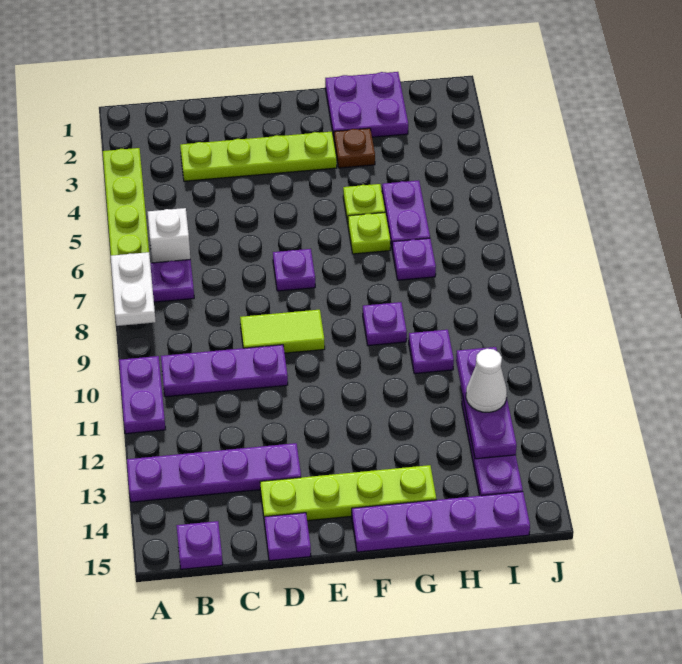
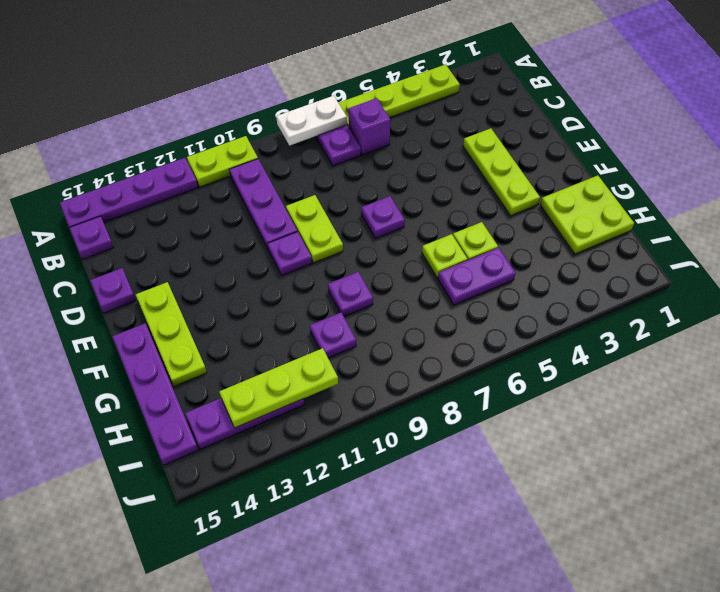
purple plate A10:A11 level 1 -> lime plate A10:A11 level 1
purple plate A13:D13 level 1 -> purple plate A12:A15 level 1
white brick B6 level 1 -> purple brick B6 level 1
lime plate C3:F3 level 1 -> lime plate D3:F3 level 1
lime tile D9:E9 level 1 -> lime plate D9:E9 level 1
lime plate D14:G14 level 1 -> lime plate E14:G14 level 1
purple plate G1:H2 level 1 -> lime plate G1:H2 level 1
brown plate G3 level 1 -> none
purple plate H7 level 1 -> purple plate E10 level 1
purple plate I11:I13 level 2 -> lime plate I11:I13 level 2
white cone I12 level 3 -> none

